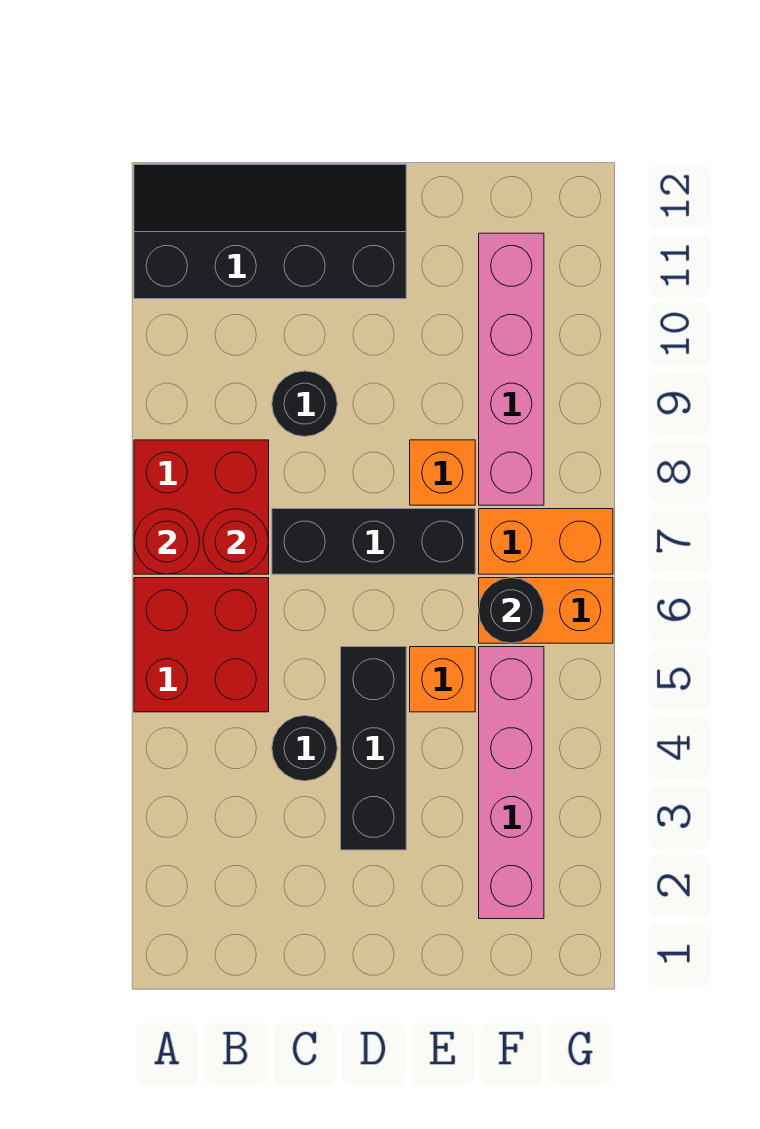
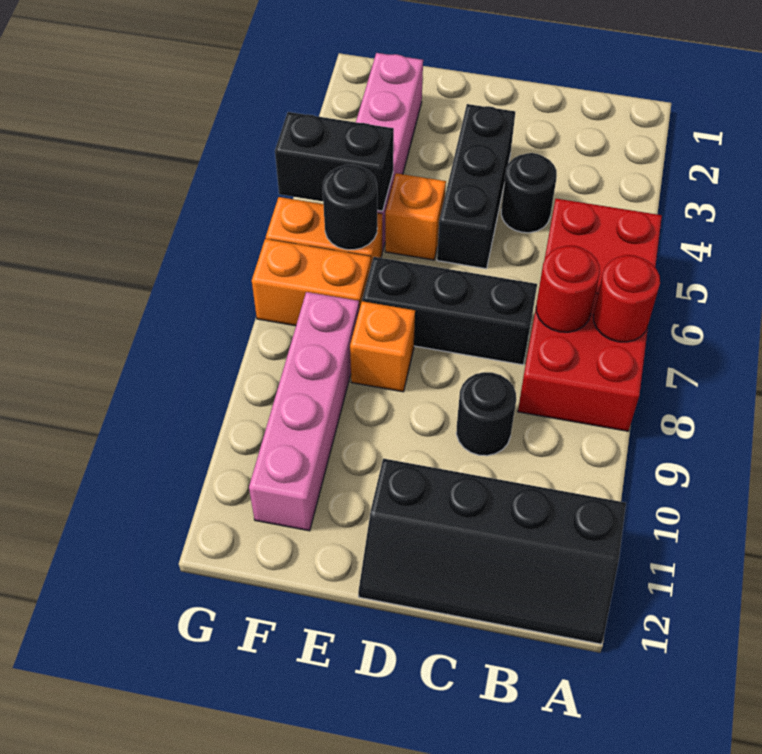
none -> black brick F5:G5 level 2

